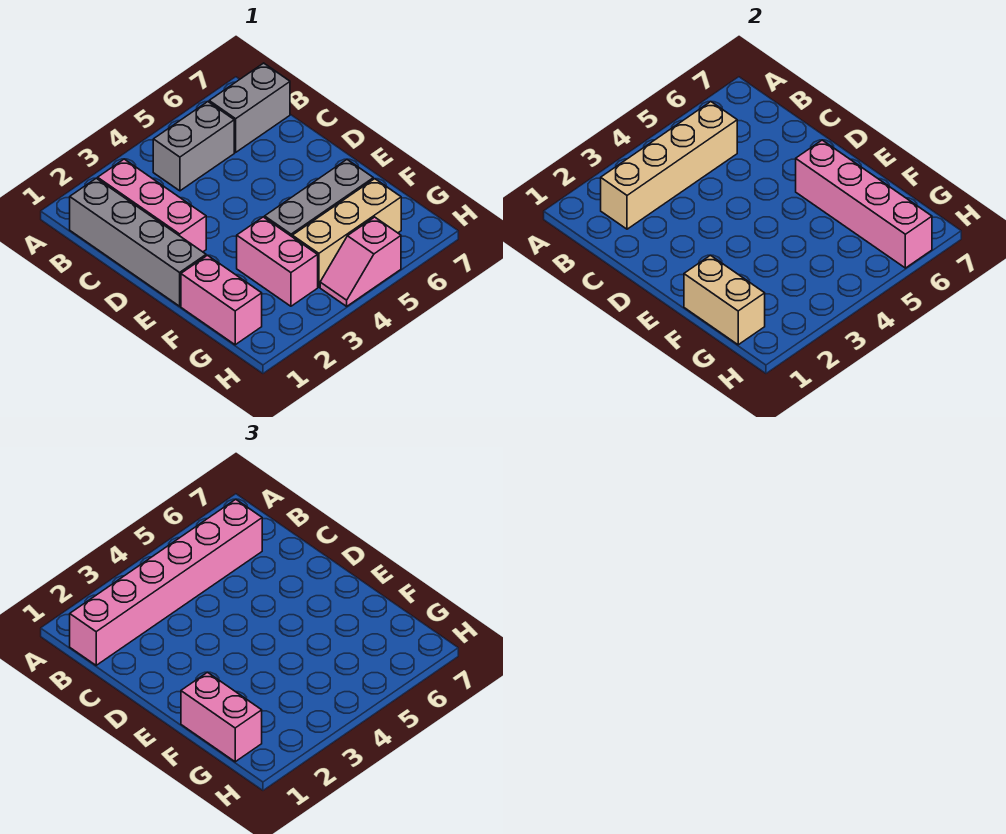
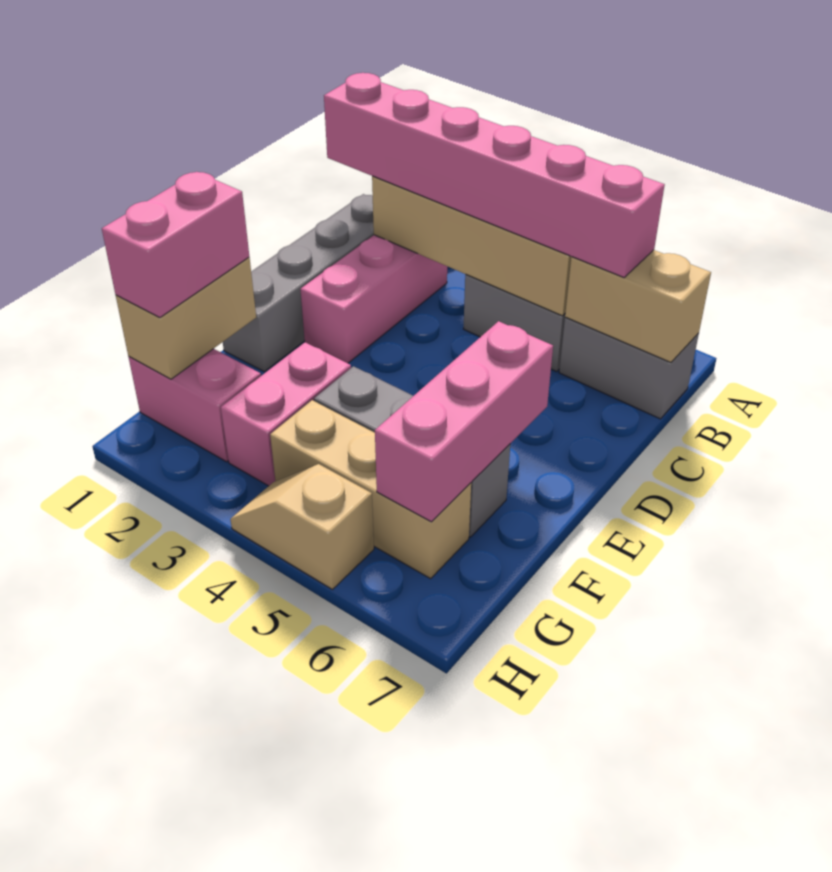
none -> tan brick B6:B7 level 2
pink brick E6:H6 level 2 -> pink brick E6:G6 level 2
pink brick F1:G1 level 1 -> pink brick G1:G2 level 1
pink slope H4:H5 level 1 top 5 -> tan slope H4:H5 level 1 top 5

